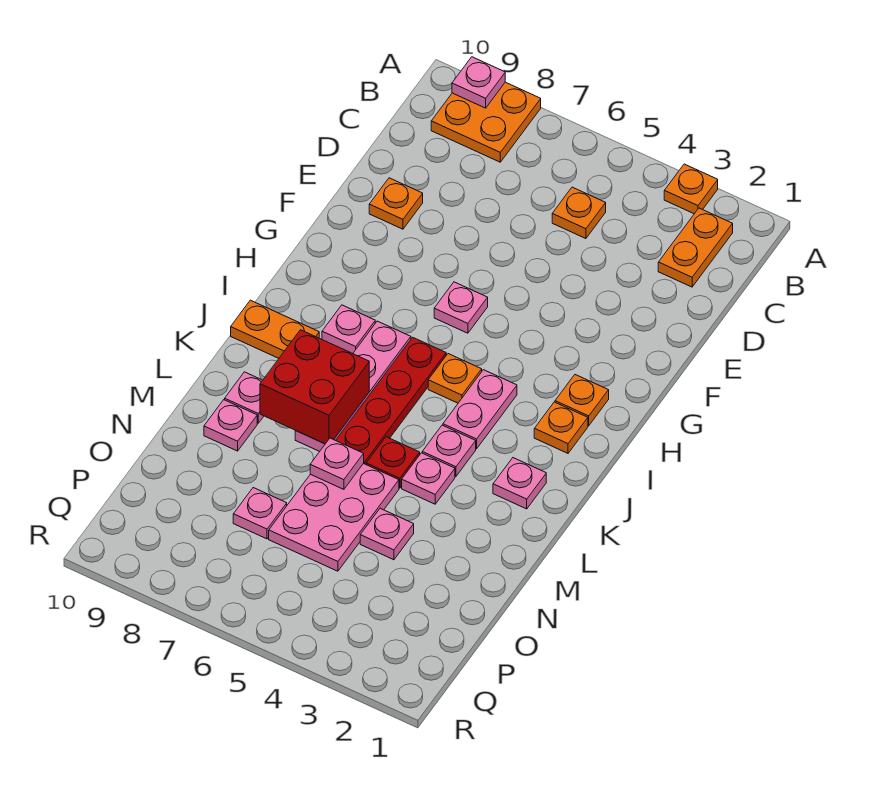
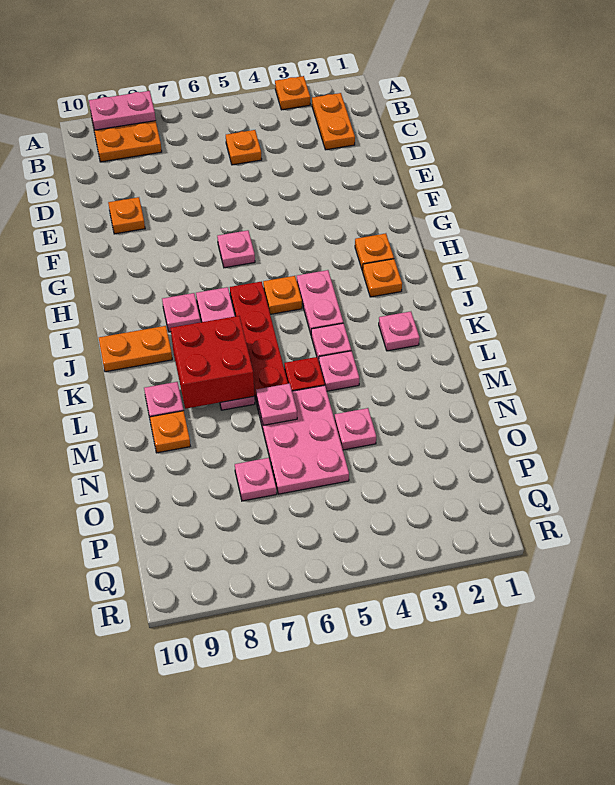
pink plate A9 level 2 -> pink plate A8:A9 level 2
pink plate M9 level 1 -> orange plate M9 level 1

